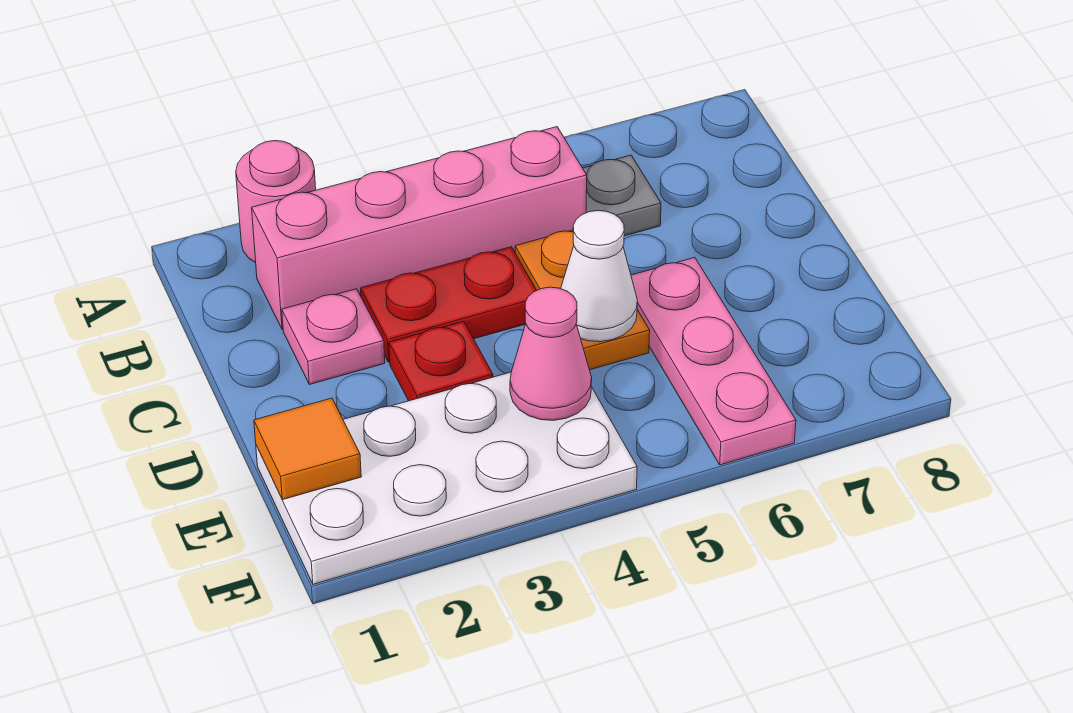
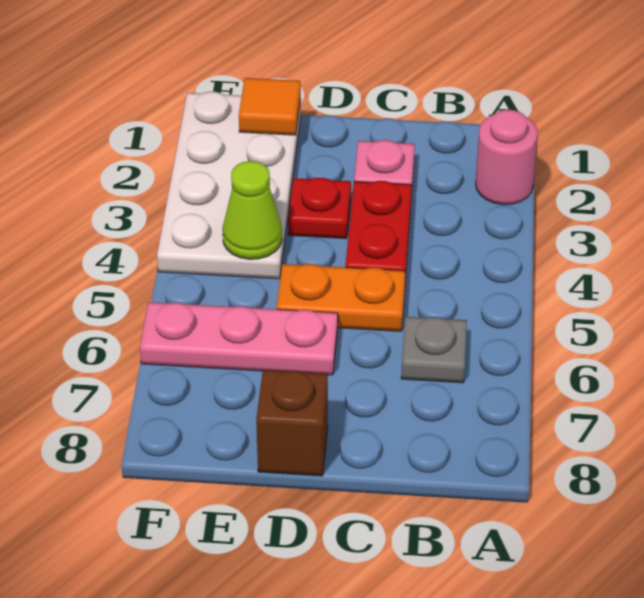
pink brick B2:B5 level 1 -> none
white cone D5 level 2 -> none
none -> brown brick D8 level 1
pink cone E4 level 2 -> lime cone E4 level 2

